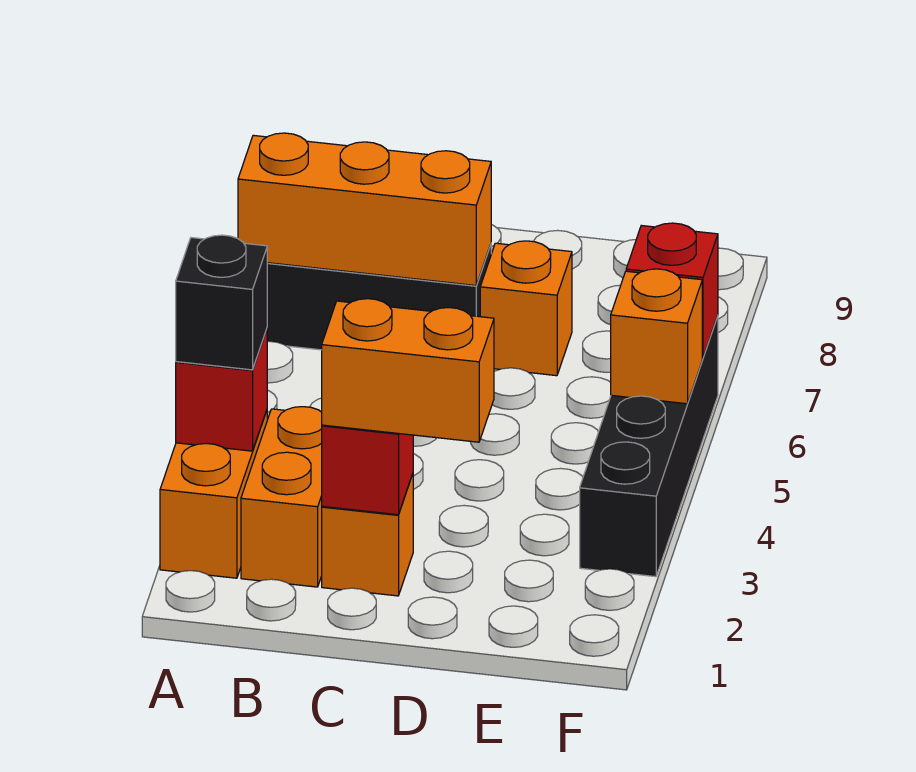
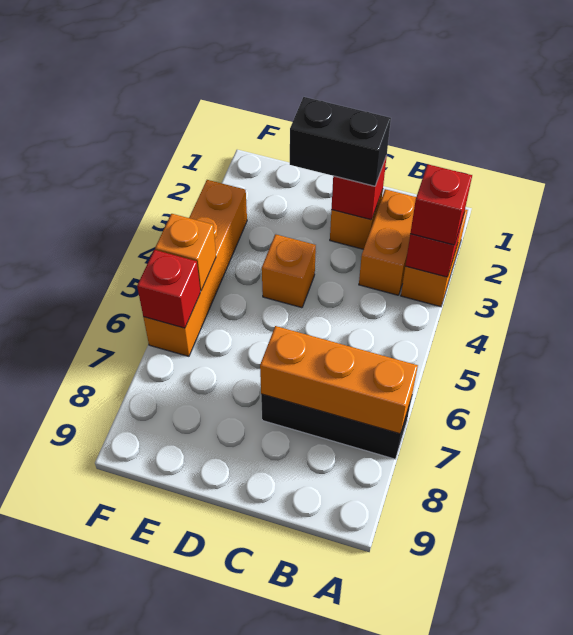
black brick A3 level 3 -> red brick A3 level 3
orange brick C2:D2 level 3 -> black brick C2:D2 level 3
orange brick D7 level 1 -> orange brick D4 level 1
black brick F3:F6 level 1 -> orange brick F3:F6 level 1

